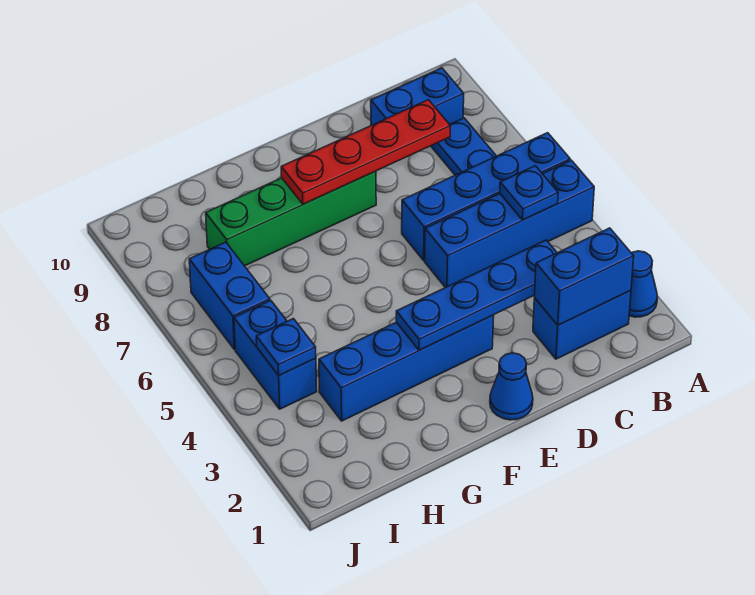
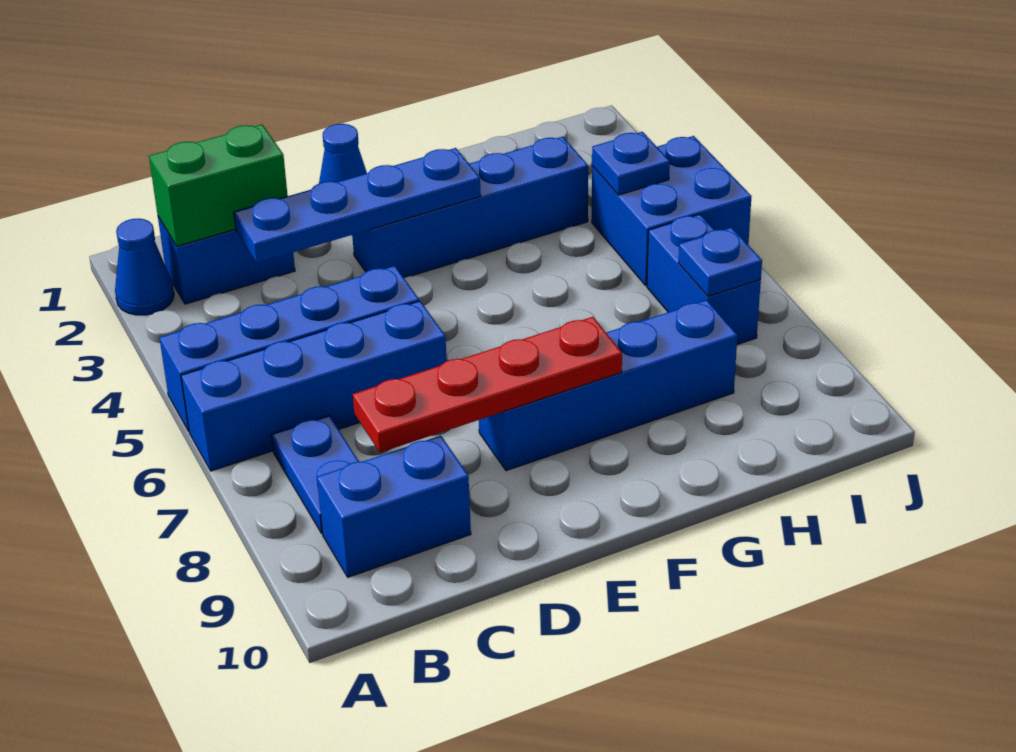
blue brick B2:C2 level 2 -> green brick B2:C2 level 2
blue plate B5 level 2 -> blue plate I7 level 2
green brick E8:H8 level 1 -> blue brick E8:H8 level 1
blue brick I4:I5 level 1 -> blue brick I4:J5 level 1

